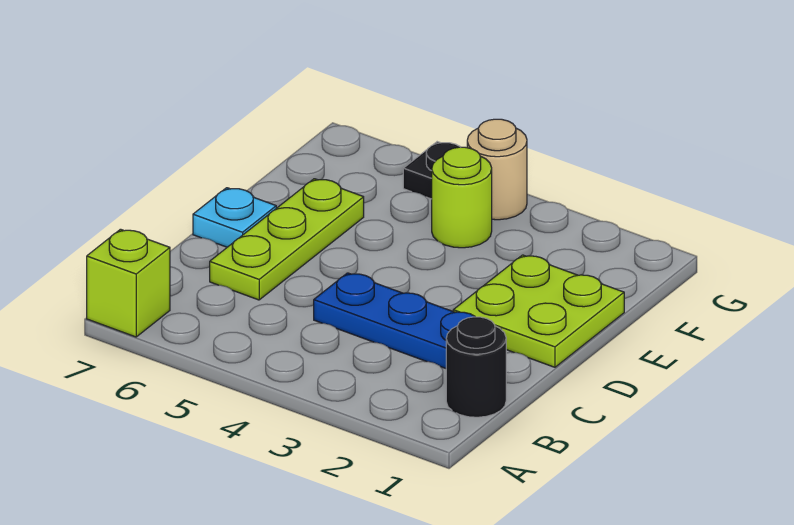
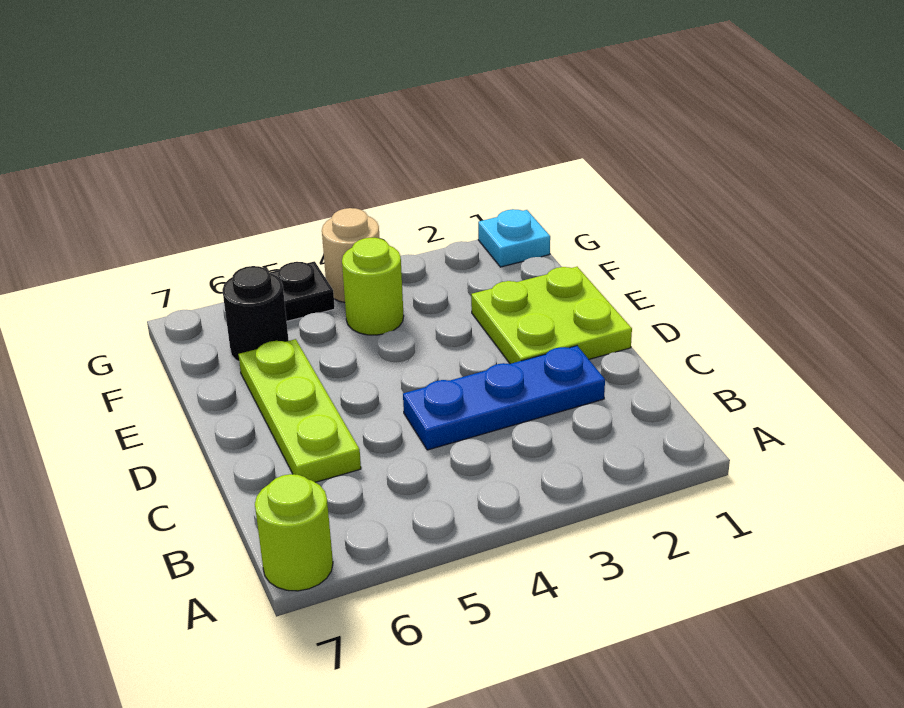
lime brick A7 level 1 -> lime round brick A7 level 1
black round brick B1 level 1 -> black round brick F6 level 1
cyan plate D7 level 1 -> cyan plate G1 level 1

